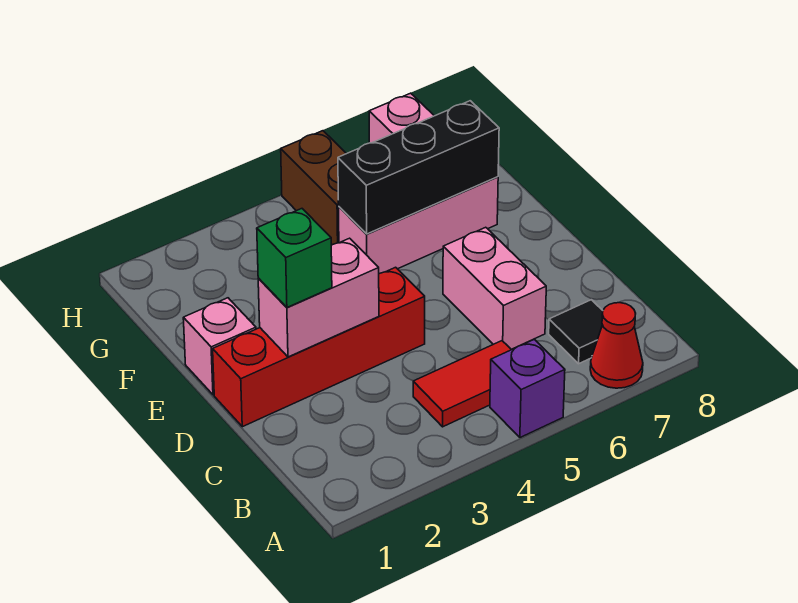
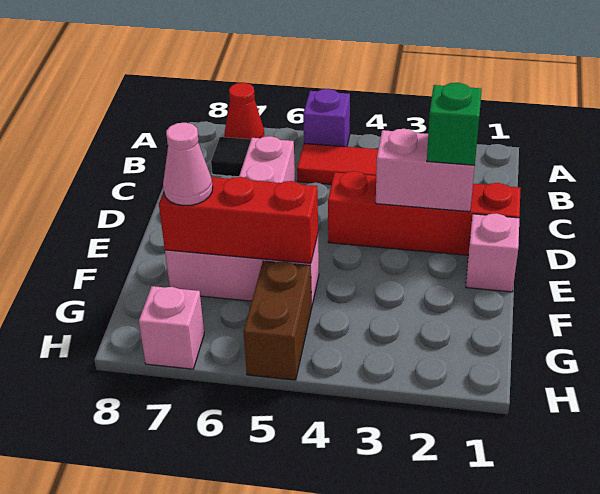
black brick F5:F7 level 2 -> red brick F5:F7 level 2
none -> pink cone F7 level 3

